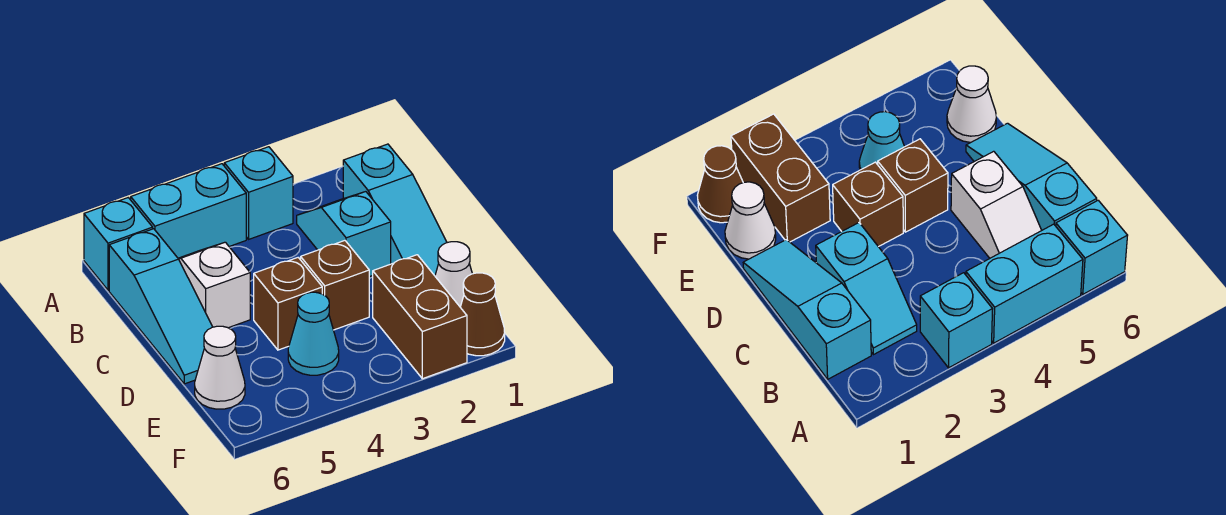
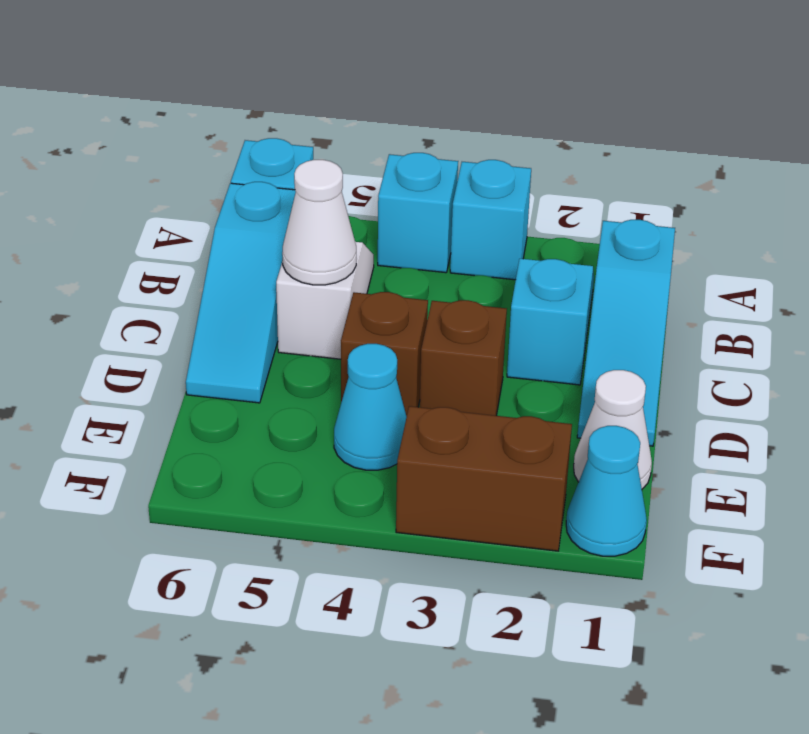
cyan brick A4:A5 level 1 -> cyan brick A4 level 1
brown brick E2:F2 level 1 -> brown brick F2:F3 level 1
white cone E6 level 1 -> white cone C5 level 2
brown cone F1 level 1 -> cyan cone F1 level 1

